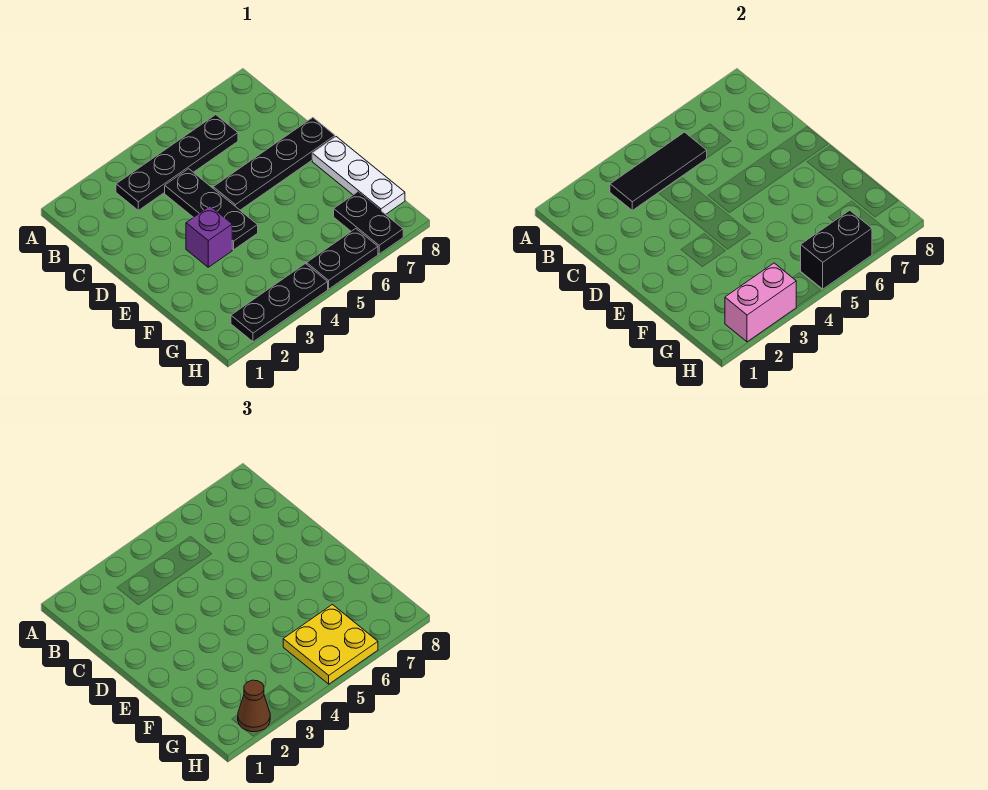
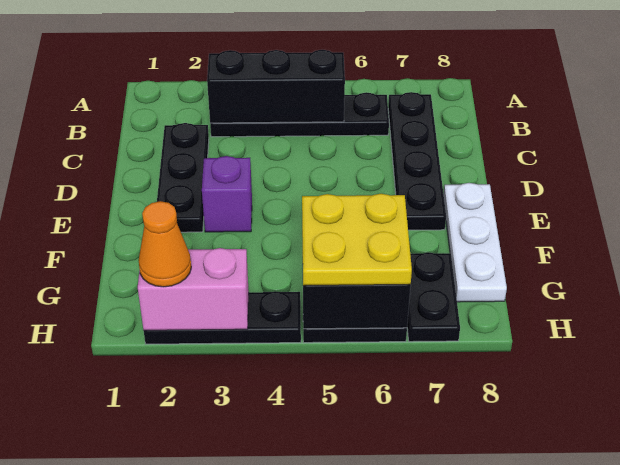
black tile B3:B5 level 2 -> black brick B3:B5 level 2
black plate C4:E4 level 1 -> black plate C2:E2 level 1
black plate D5:D8 level 1 -> black plate B7:E7 level 1
brown cone H2 level 3 -> orange cone H2 level 3

